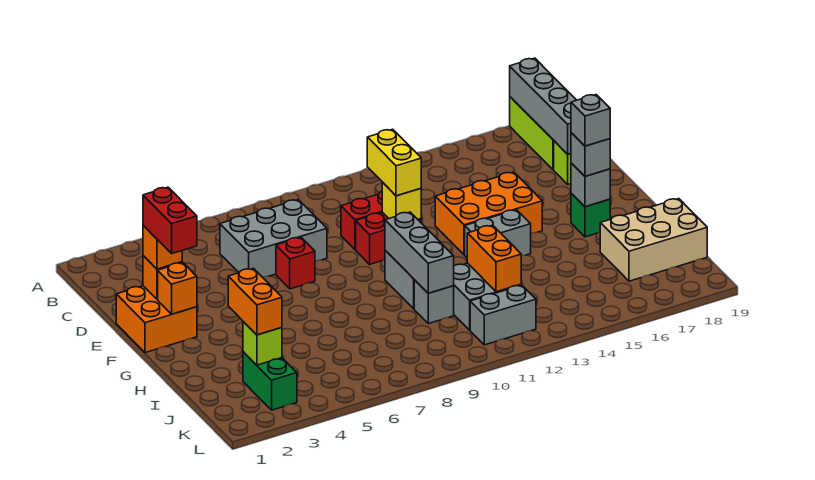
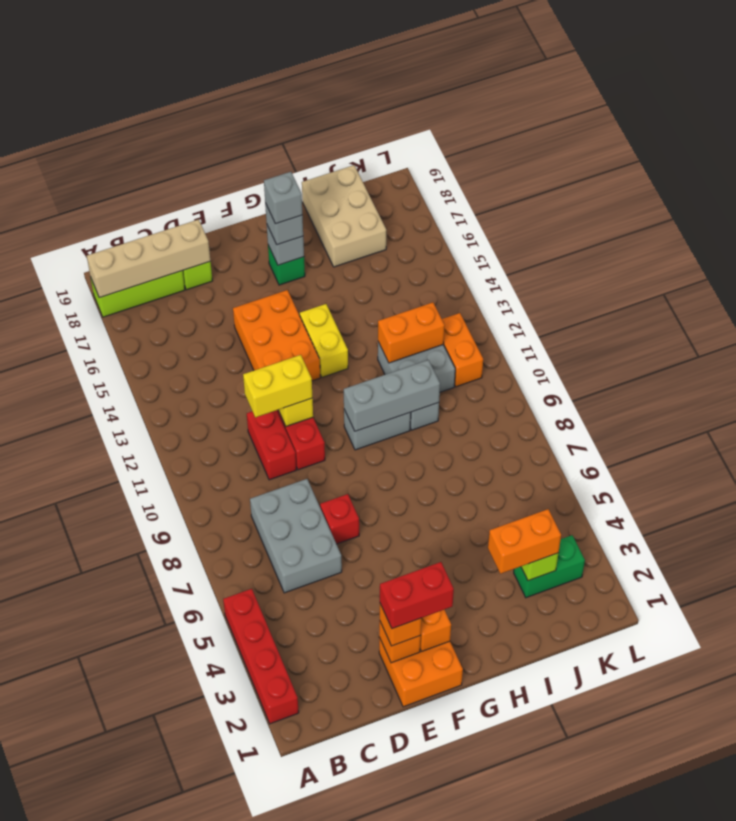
none -> red brick A2:A5 level 1
grey brick A18:D18 level 2 -> tan brick A18:D18 level 2
grey brick G13:G14 level 1 -> yellow brick G13:G14 level 1
grey brick K11:K12 level 1 -> orange brick K11:K12 level 1

